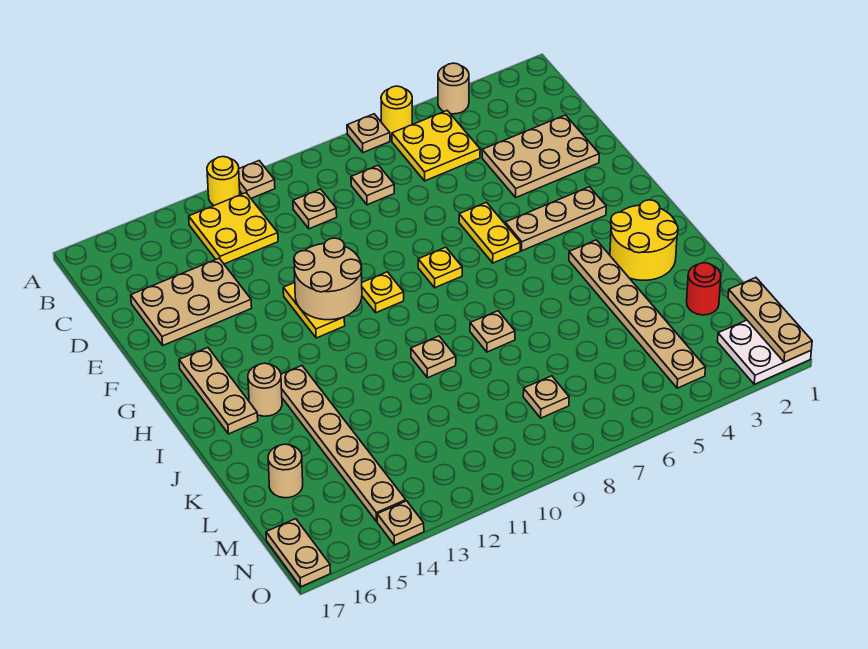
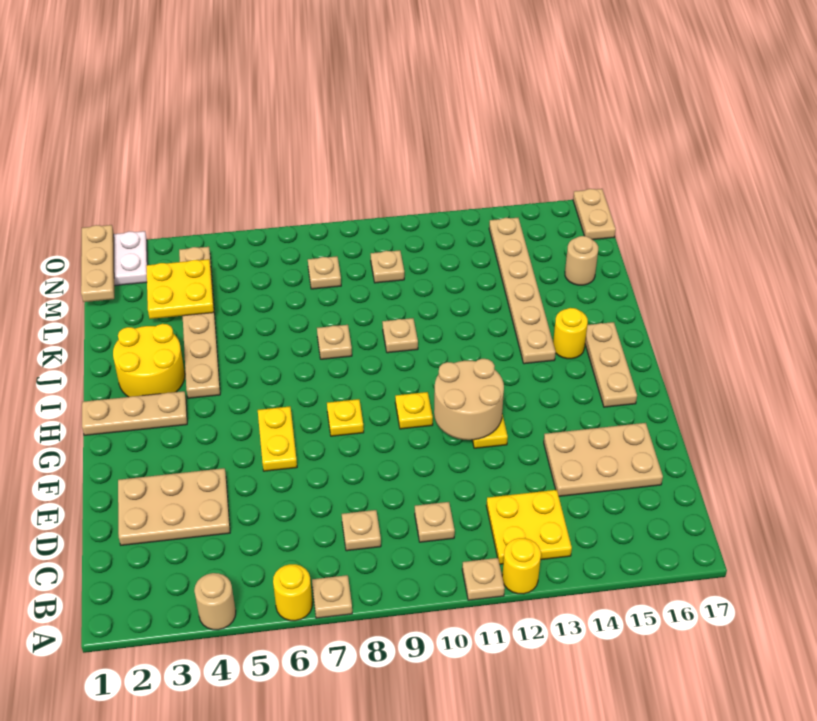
yellow plate B5:C6 level 1 -> yellow plate L3:M4 level 2
tan plate G3:G5 level 1 -> tan plate H1:H3 level 1
tan round brick I15 level 1 -> yellow round brick I15 level 1
red round brick L2 level 1 -> none
tan plate O14 level 1 -> tan plate M10 level 1

